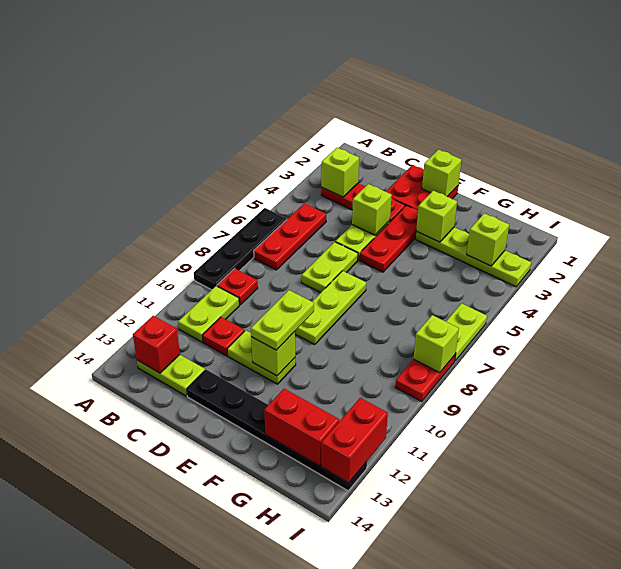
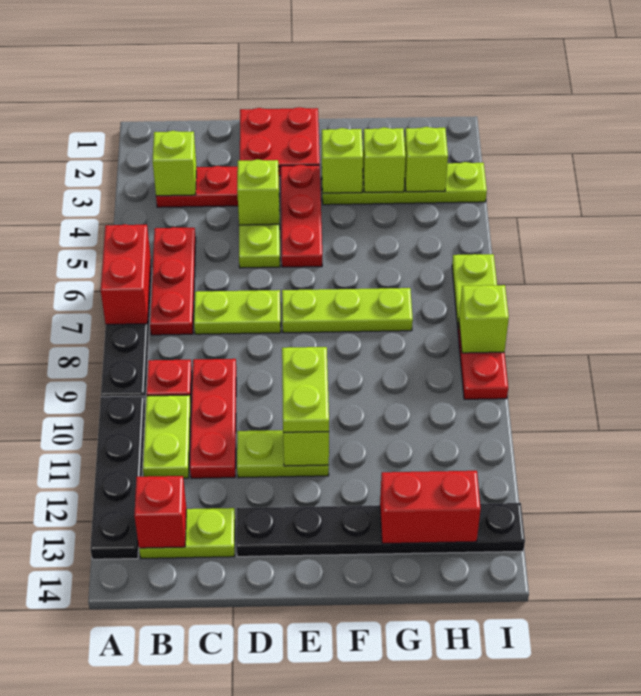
none -> black plate A10:A13 level 1
red plate C11 level 1 -> red plate C9:C11 level 1
lime plate D6:D7 level 1 -> lime plate C7:D7 level 1
lime brick E1 level 2 -> lime brick G3 level 2
lime plate E7:E9 level 1 -> lime plate E7:G7 level 1
red brick I12:I13 level 2 -> red brick A6:A7 level 2

